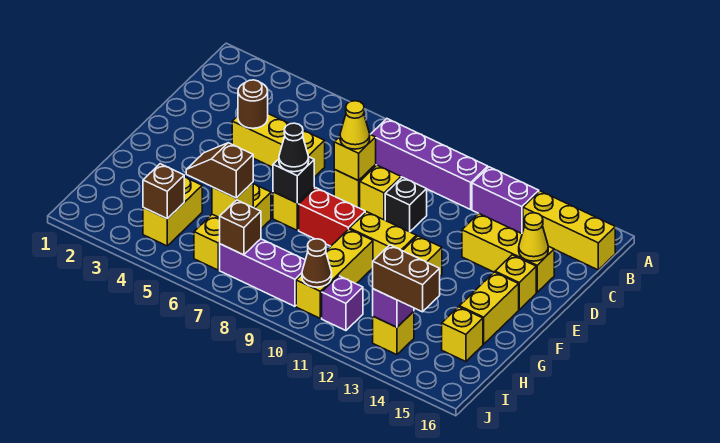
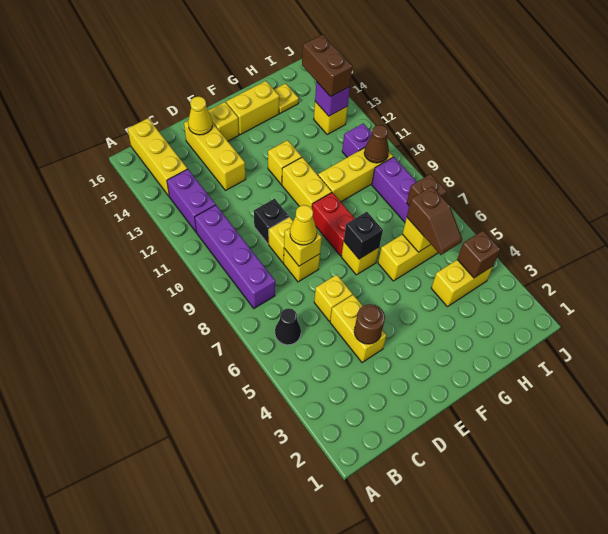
black cone F7 level 3 -> black cone B6 level 1
yellow brick H15 level 1 -> yellow plate H15 level 1

